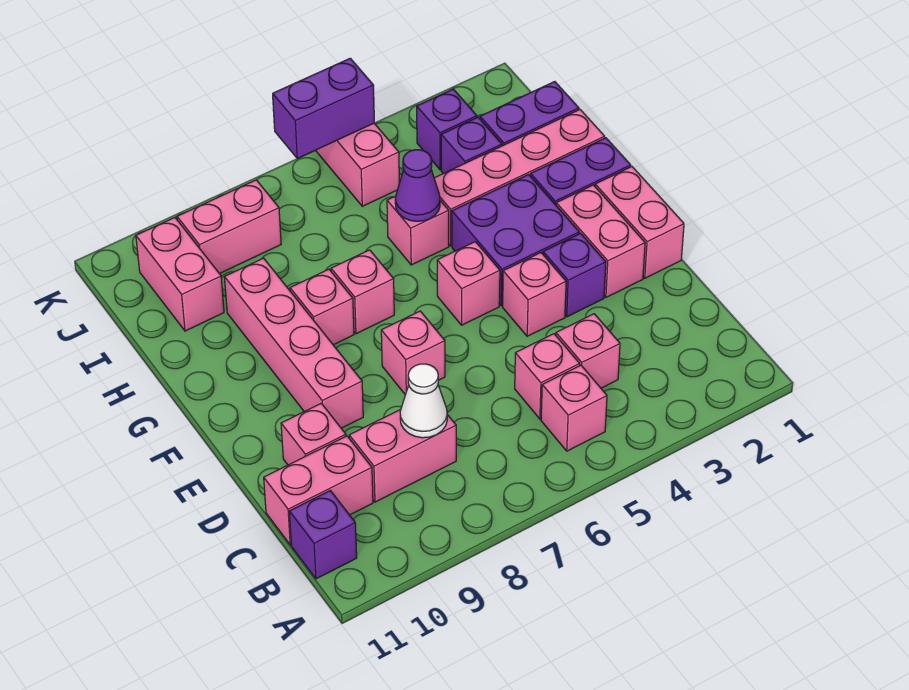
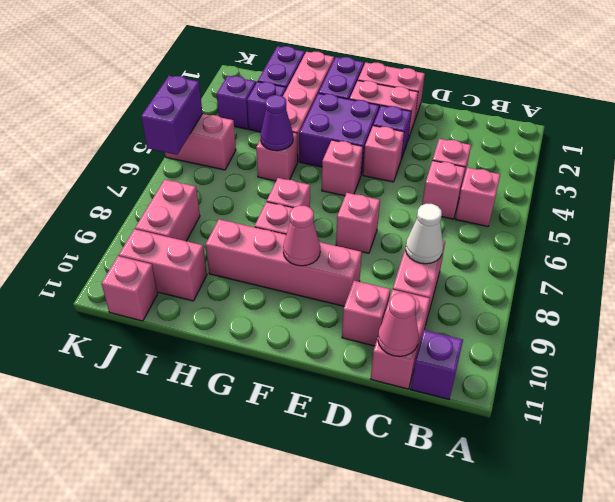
none -> pink cone C11 level 2
none -> pink cone F9 level 2
none -> pink brick J11 level 1

